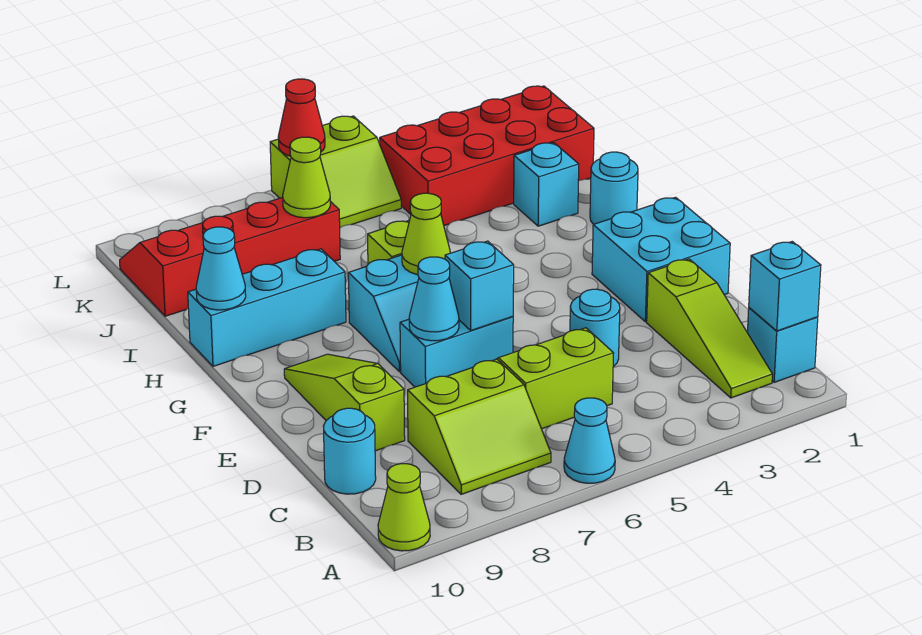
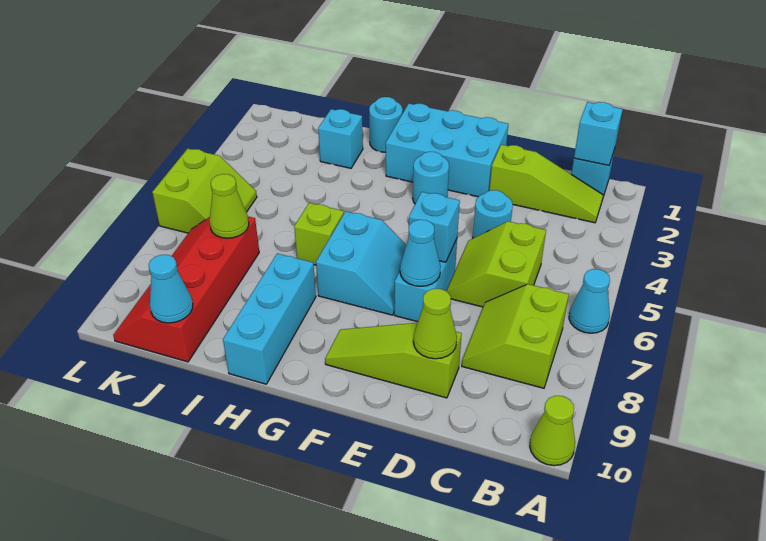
lime slope B7:C8 level 1 top C -> lime slope B7:C8 level 1 top B
cyan round brick C10 level 1 -> cyan round brick F3 level 1
cyan brick E1:F2 level 1 -> cyan brick E1:G2 level 1
lime cone G6 level 2 -> lime cone D9 level 2
cyan cone H10 level 2 -> cyan cone J10 level 2
red brick J1:K4 level 1 -> none
red cone L6 level 2 -> none

